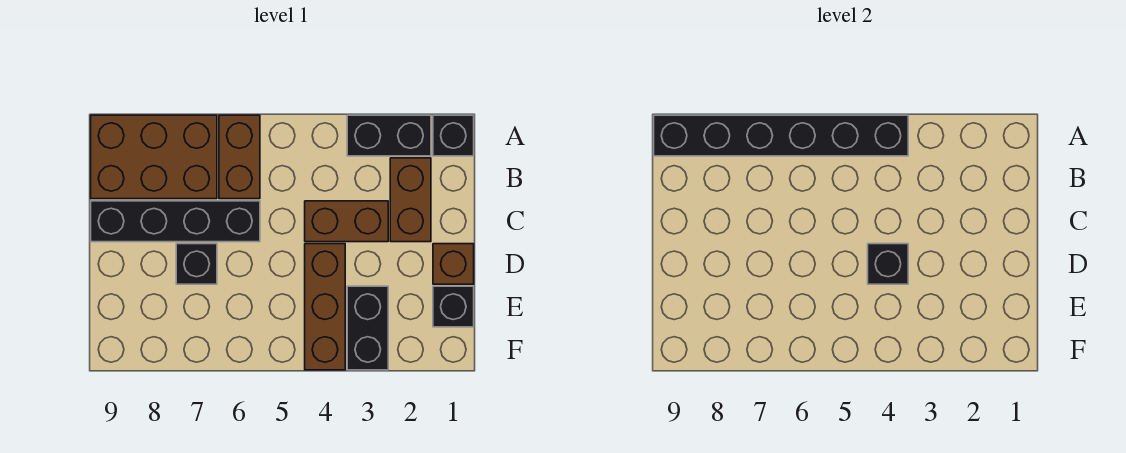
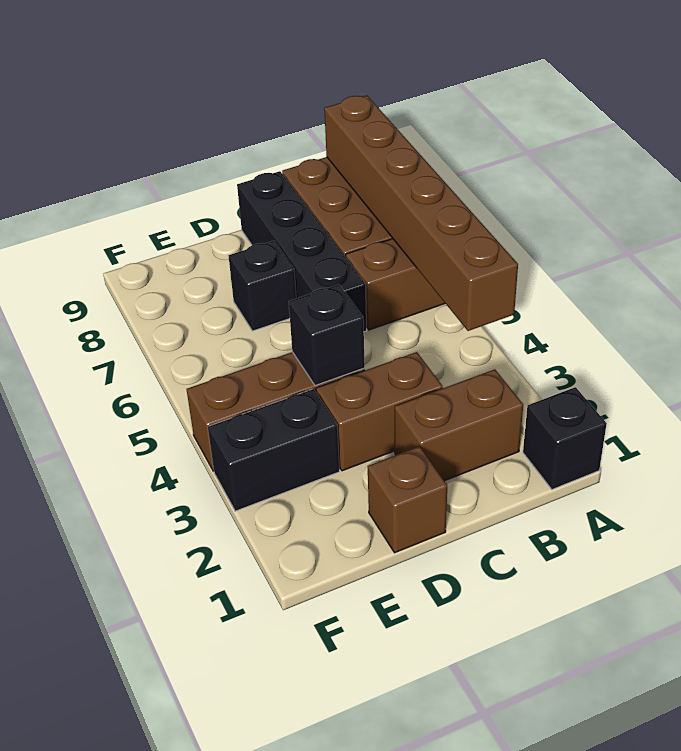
black brick A2:A3 level 1 -> none
black brick A4:A9 level 2 -> brown brick A4:A9 level 2
brown brick C3:C4 level 1 -> brown brick C3:D3 level 1
black brick E1 level 1 -> none

